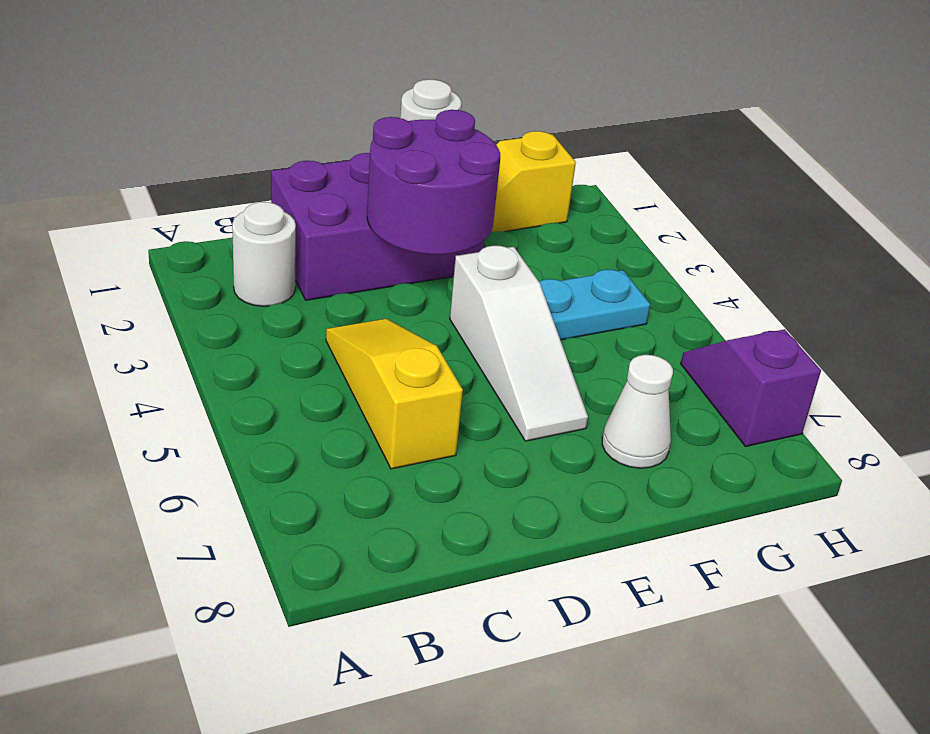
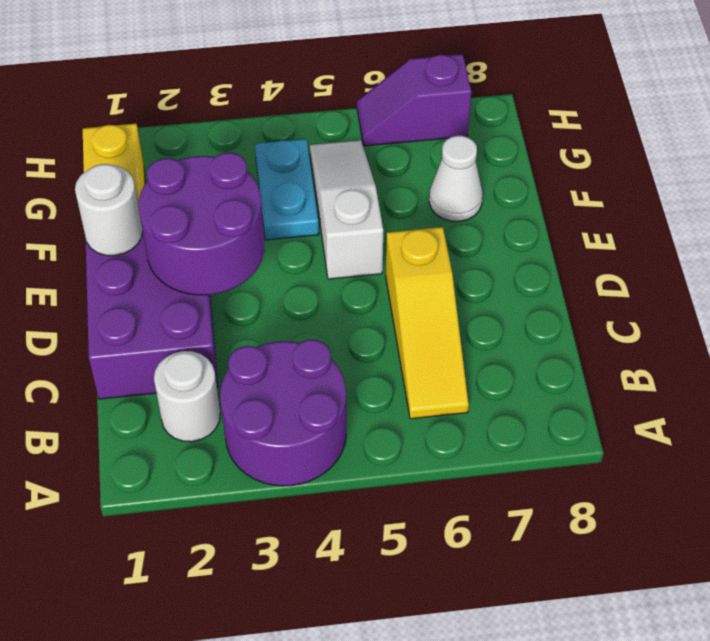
none -> purple round brick A3:B4 level 1
yellow slope C4:C6 level 1 top 6 -> yellow slope B6:D6 level 1 top D
white slope E4:E6 level 1 top 4 -> white slope E5:G5 level 1 top E

